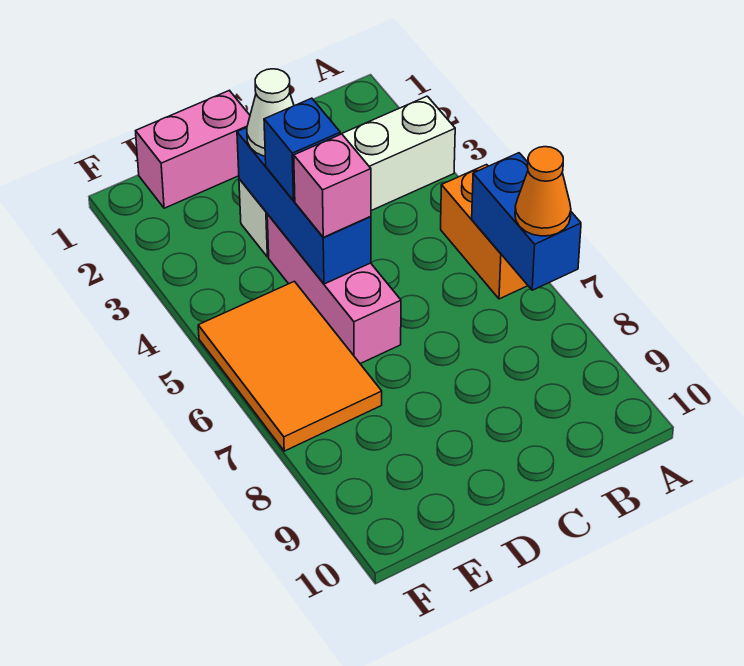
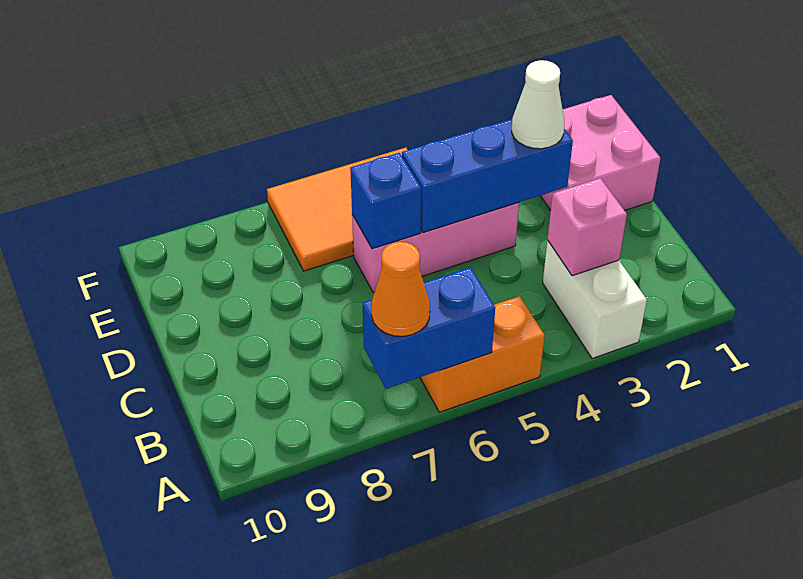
white brick A3:D3 level 1 -> white brick A3:B3 level 1
pink brick D1:E1 level 1 -> pink brick D1:E2 level 1
blue brick D4 level 3 -> blue brick D6 level 2
pink brick D5 level 3 -> pink brick B3 level 2

